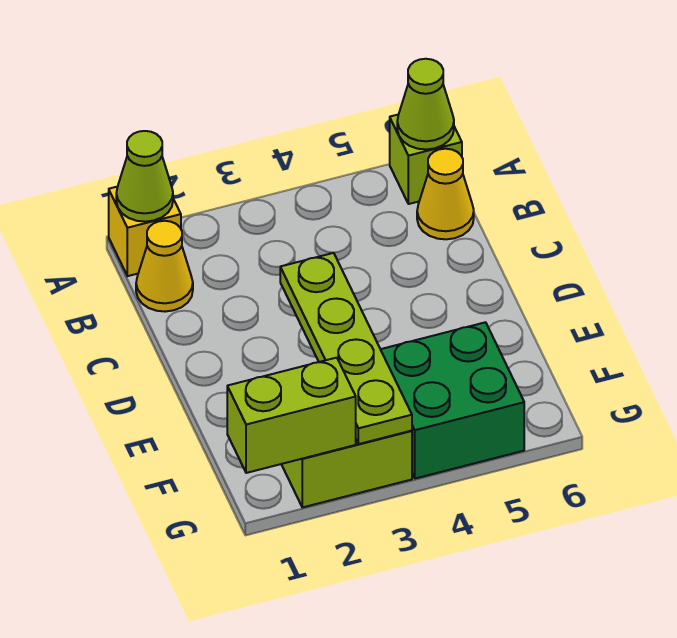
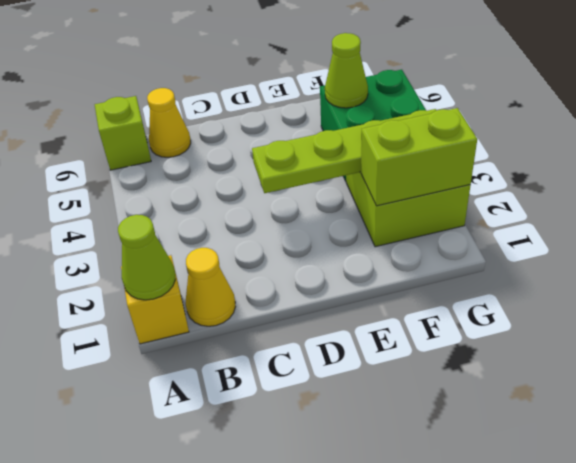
lime cone A6 level 2 -> lime cone F5 level 2
lime brick G1:G2 level 2 -> lime brick F2:G2 level 2

